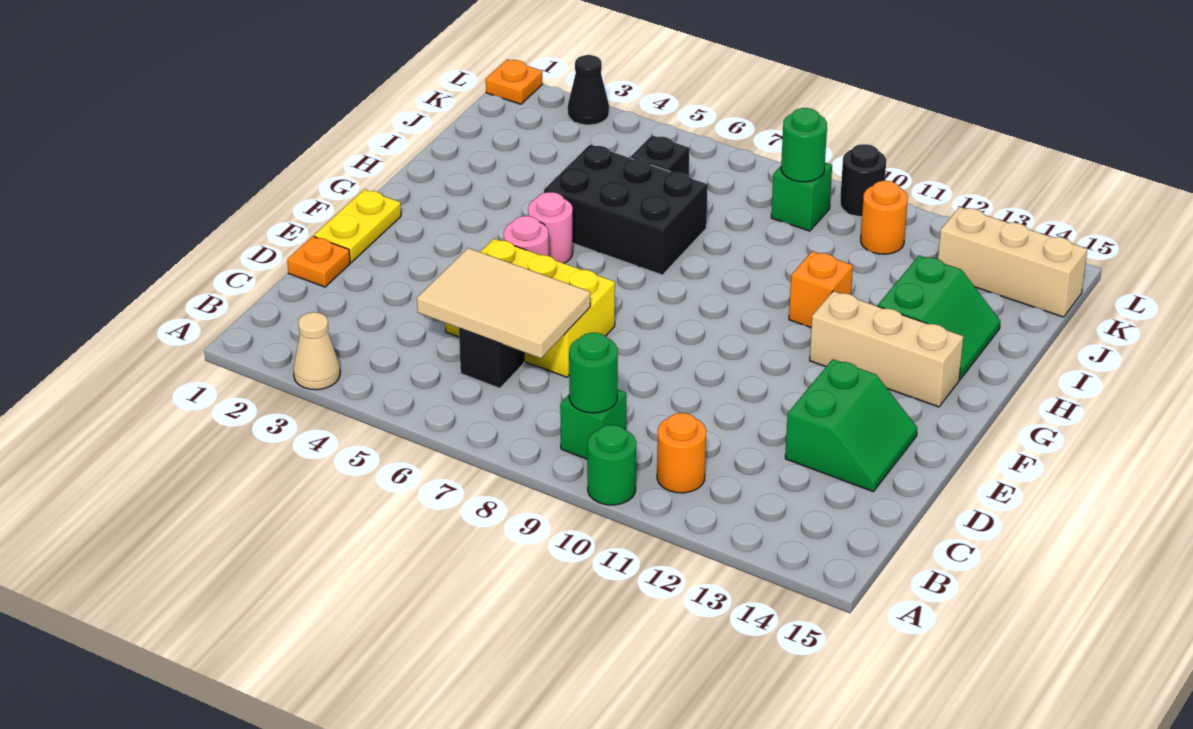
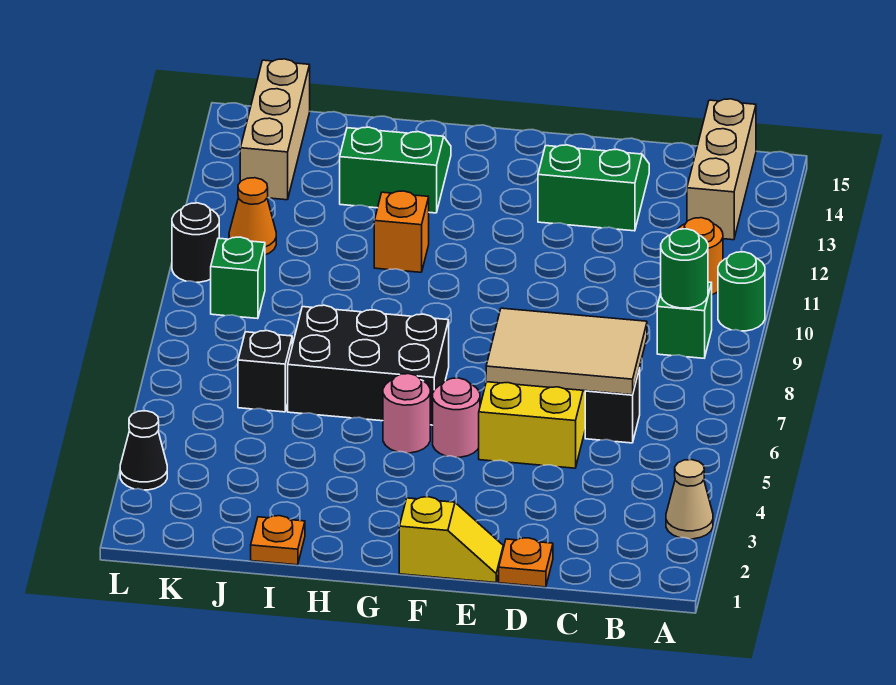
tan tile C5:D7 level 2 -> tan tile C6:E7 level 2
yellow plate E1:F1 level 1 -> yellow slope E1:F1 level 1 top F
tan brick G12:G14 level 1 -> tan brick B13:B15 level 1
black brick H5:I7 level 1 -> black brick G6:I7 level 1
green round brick K9 level 2 -> none
orange round brick K11 level 1 -> orange cone K11 level 1
orange plate L1 level 1 -> orange plate I1 level 1

